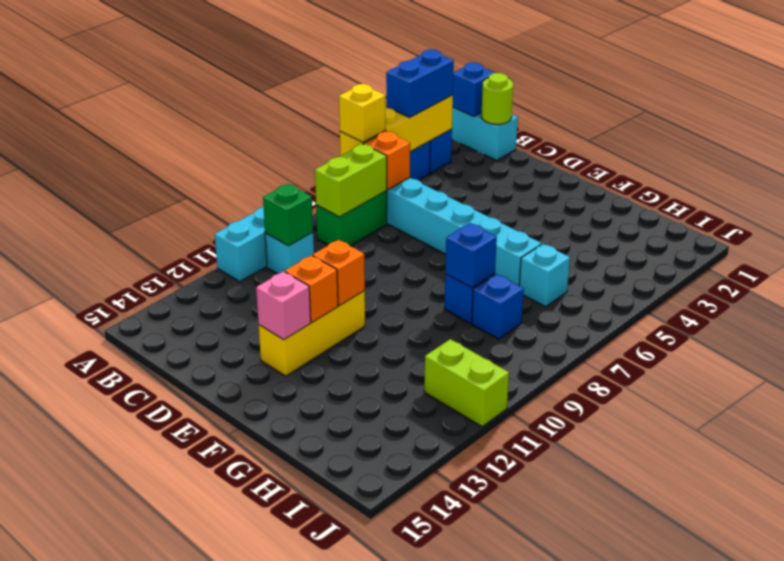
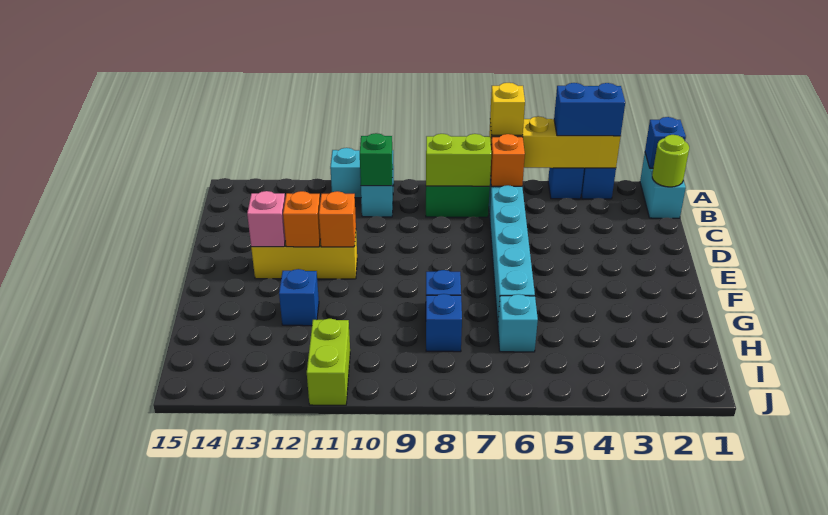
blue brick G8 level 2 -> blue brick G12 level 1

